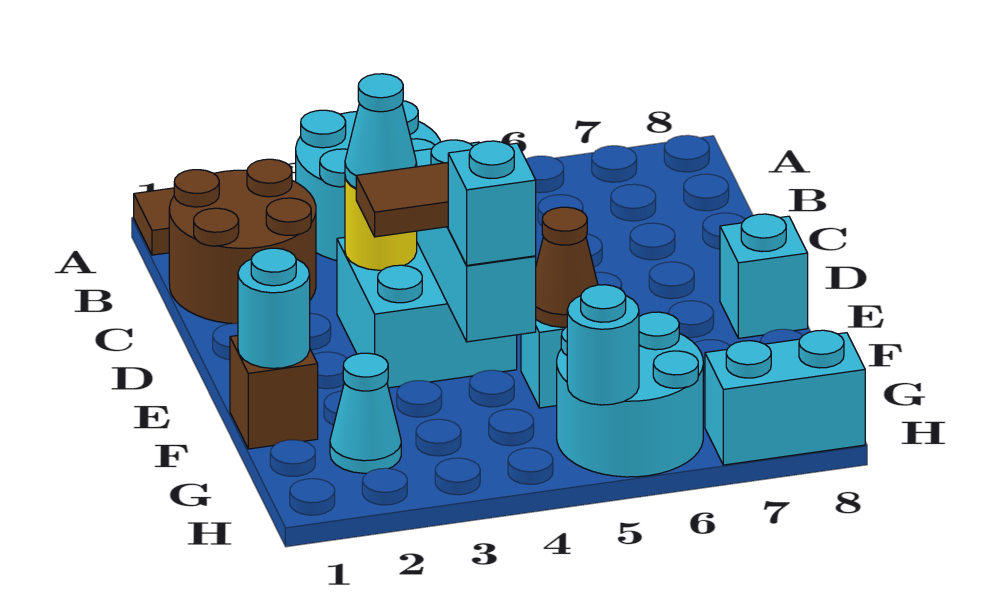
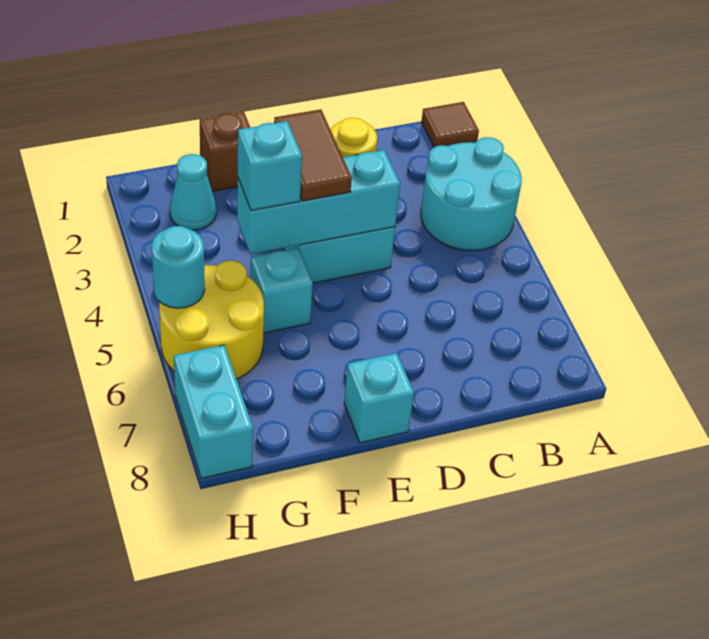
brown round brick B1:C2 level 1 -> none
cyan cone D3 level 3 -> none
cyan round brick F1 level 2 -> none
brown cone F5 level 2 -> none
cyan round brick G5:H6 level 1 -> yellow round brick G5:H6 level 1

